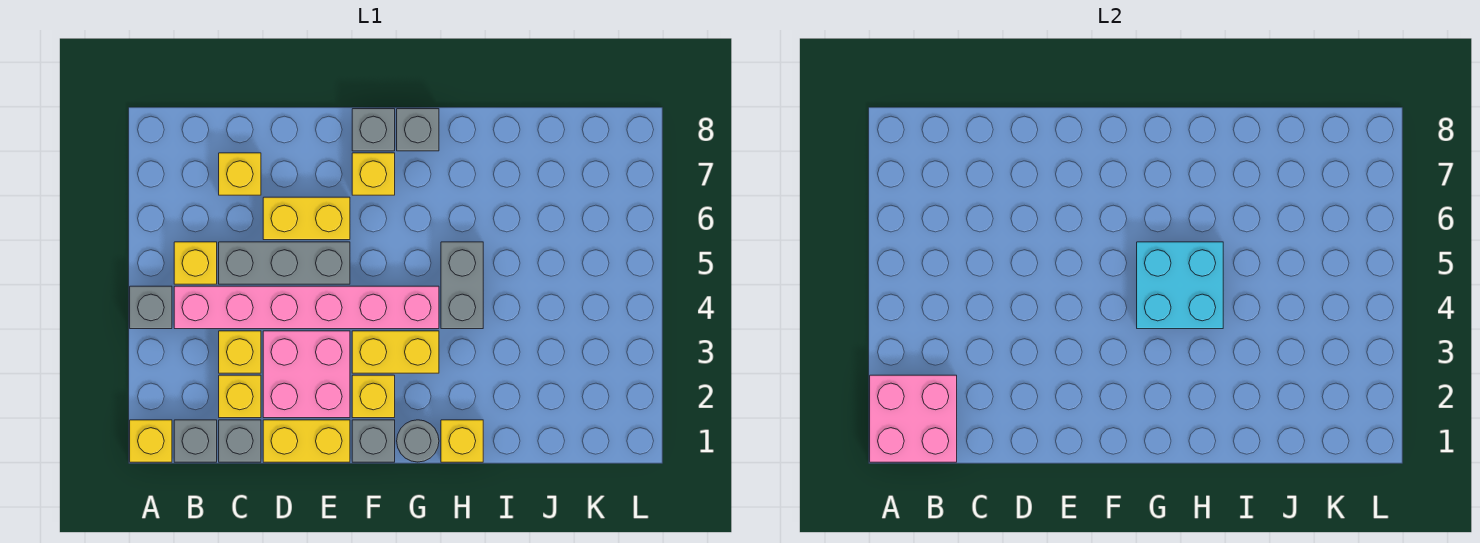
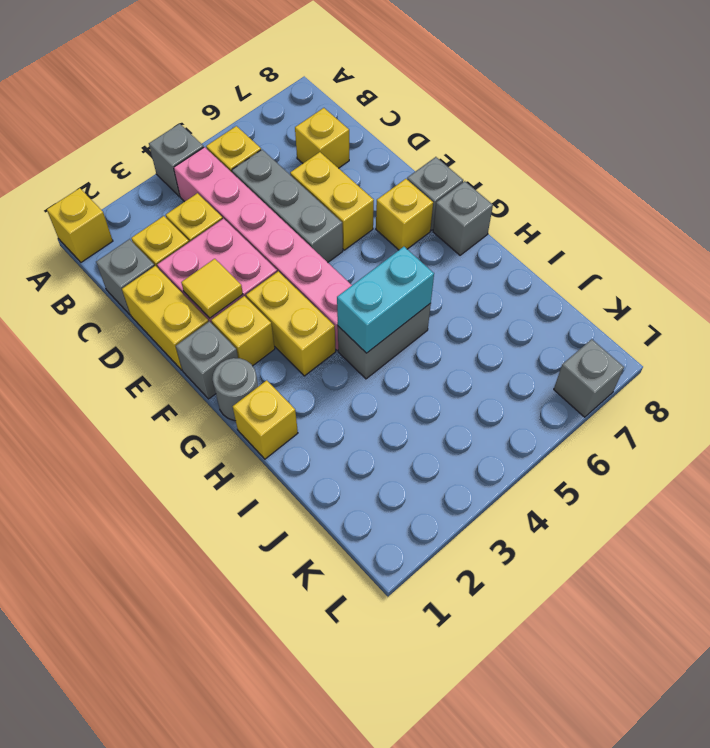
pink brick A1:B2 level 2 -> none
grey brick B1 level 1 -> grey brick L7 level 1
none -> yellow tile E2 level 2
cyan brick G4:H5 level 2 -> cyan brick H4:H5 level 2

